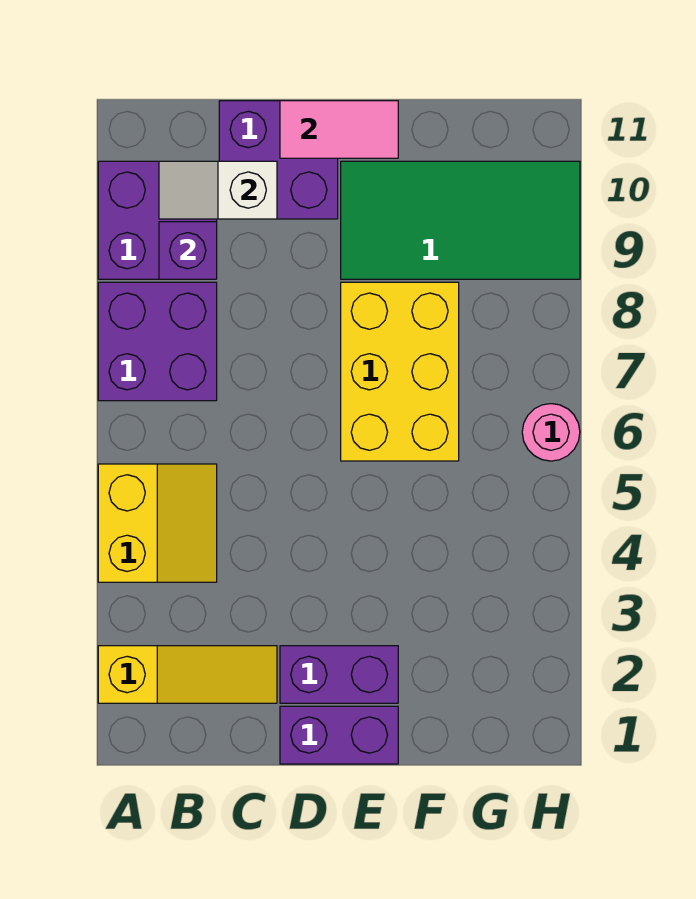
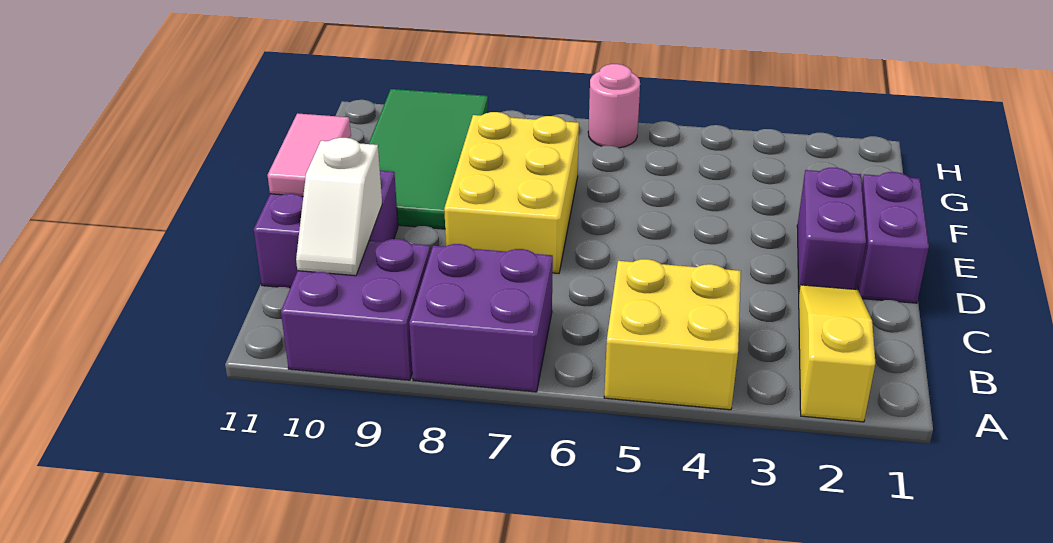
yellow slope A4:B5 level 1 top A -> yellow brick A4:B5 level 1
purple brick B9 level 2 -> none
yellow brick E6:F8 level 1 -> yellow brick D7:F8 level 1

